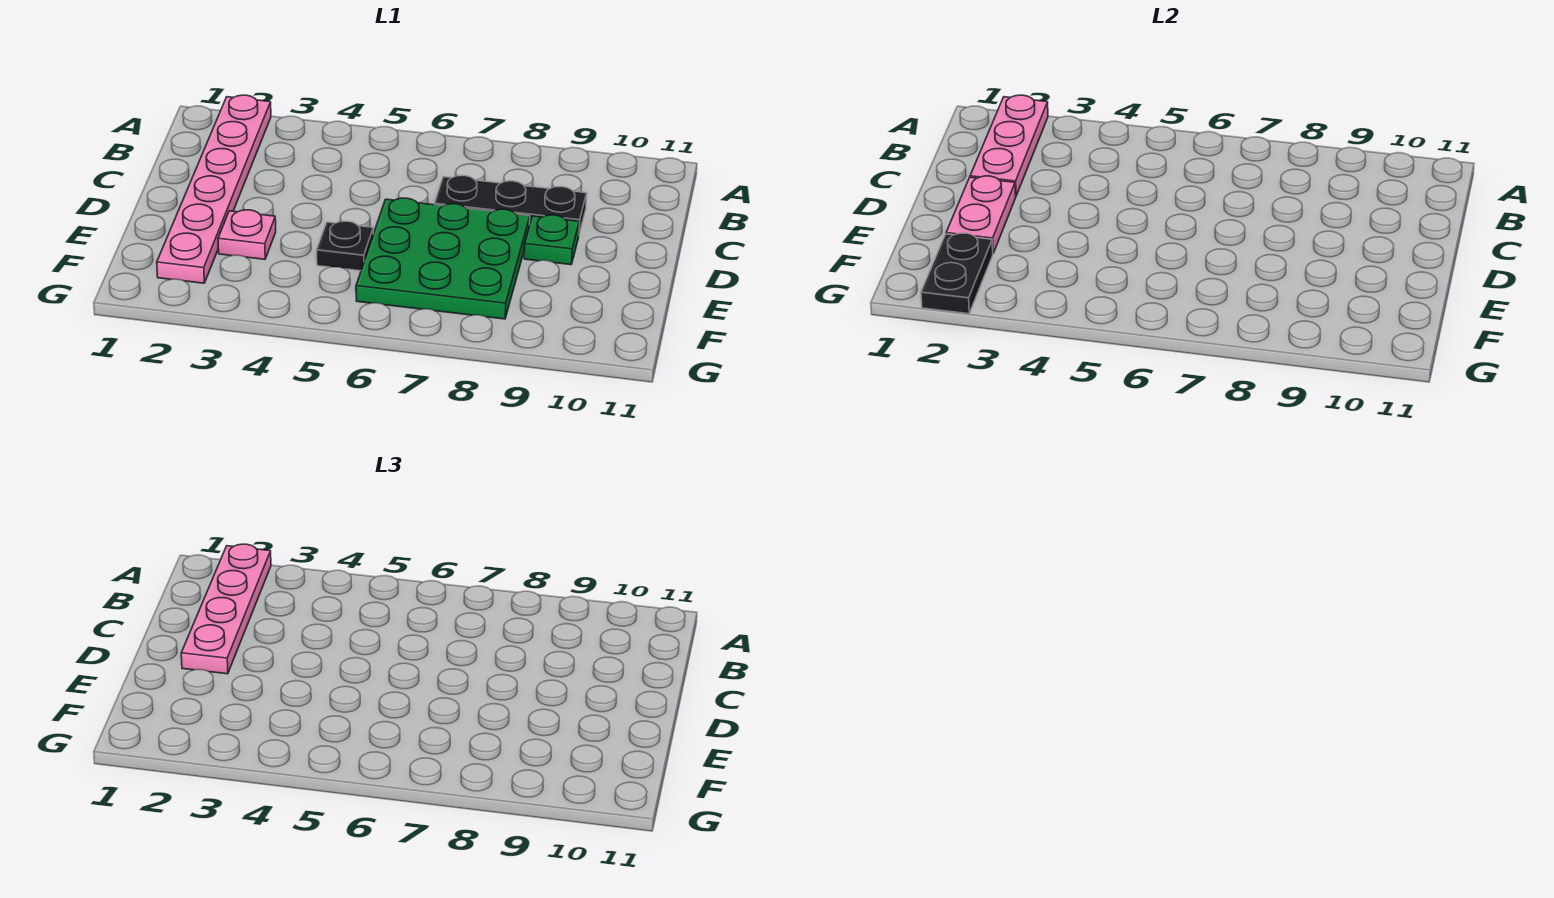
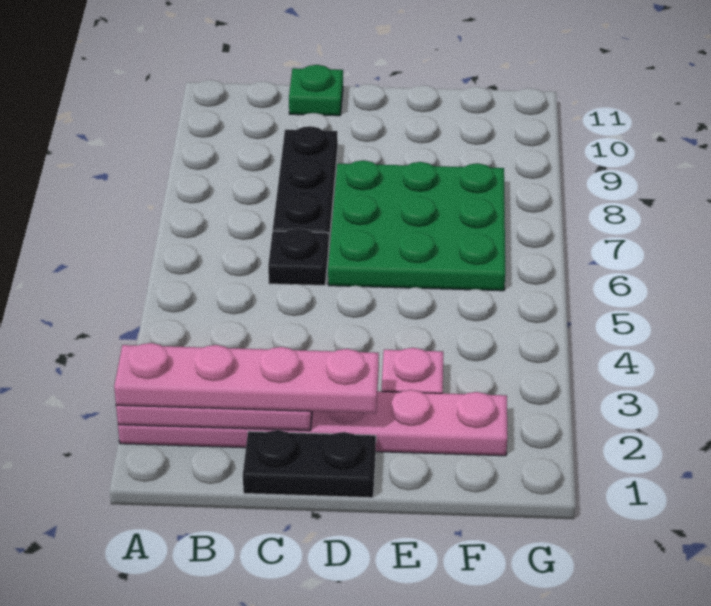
pink plate D2:E2 level 2 -> none
green plate D9 level 1 -> green plate C11 level 1
black plate E5 level 1 -> black plate C6 level 1
black plate F2:G2 level 2 -> black plate C1:D1 level 1

